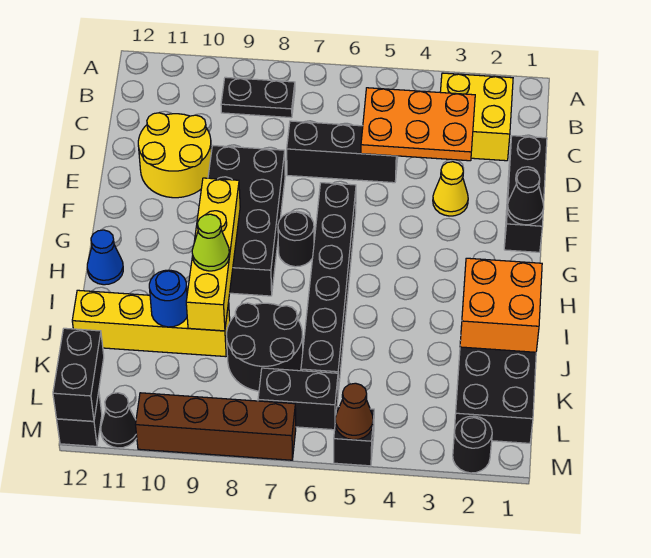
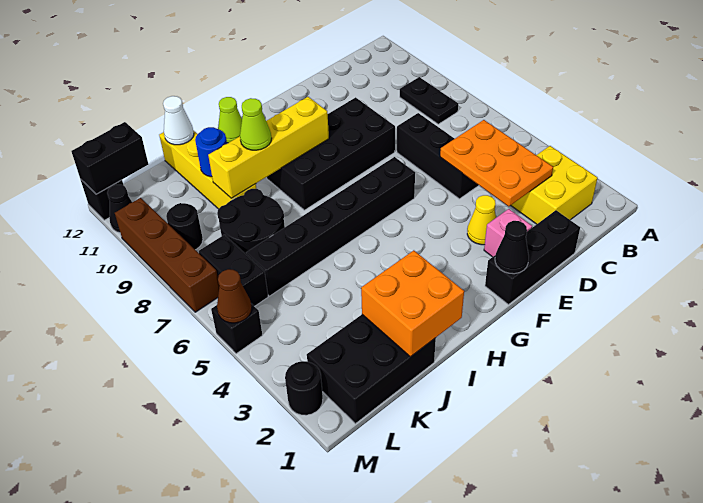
yellow round brick D10:E11 level 1 -> none
none -> pink brick E2 level 1
black round brick G7 level 1 -> black round brick L9 level 1
blue cone H12 level 1 -> lime cone H12 level 1
none -> white cone J12 level 2

